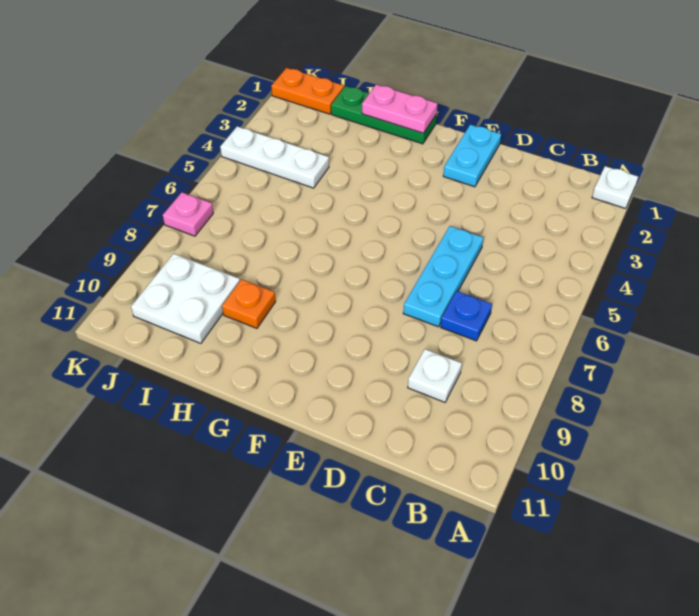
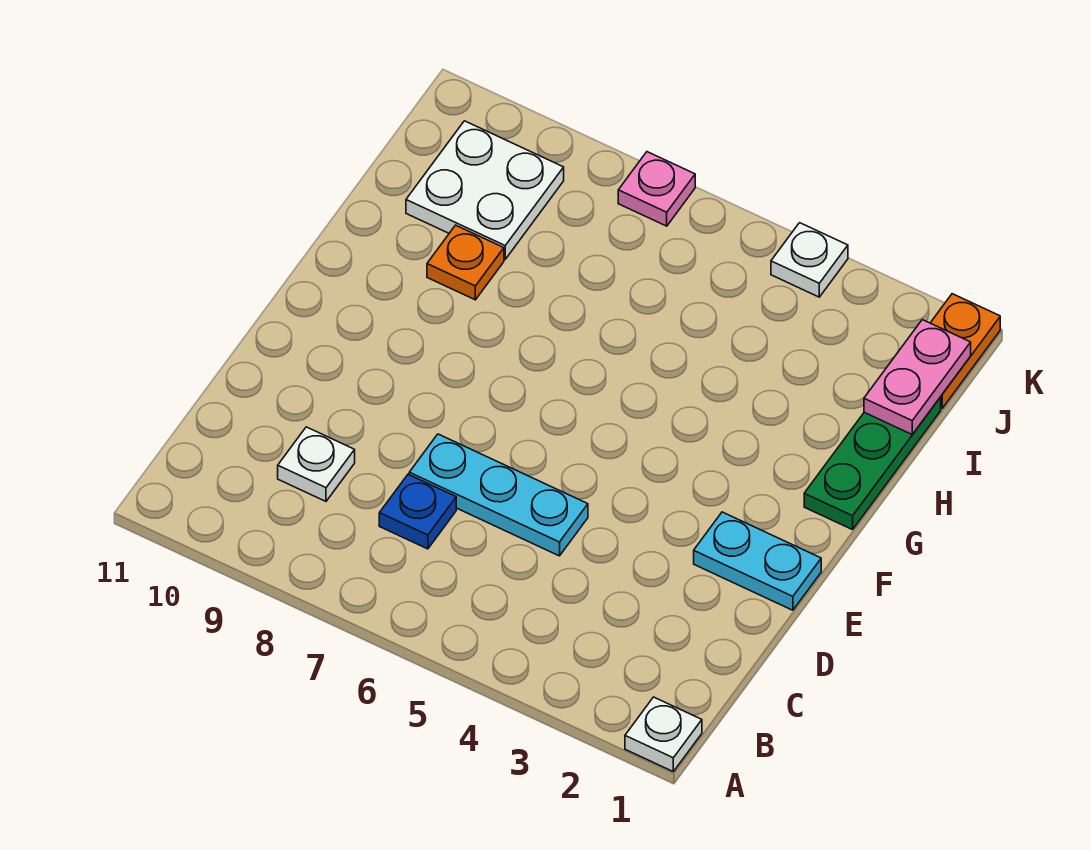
pink plate G1:H1 level 2 -> pink plate I1:J1 level 2
white plate I4:K4 level 1 -> white plate K4 level 1

